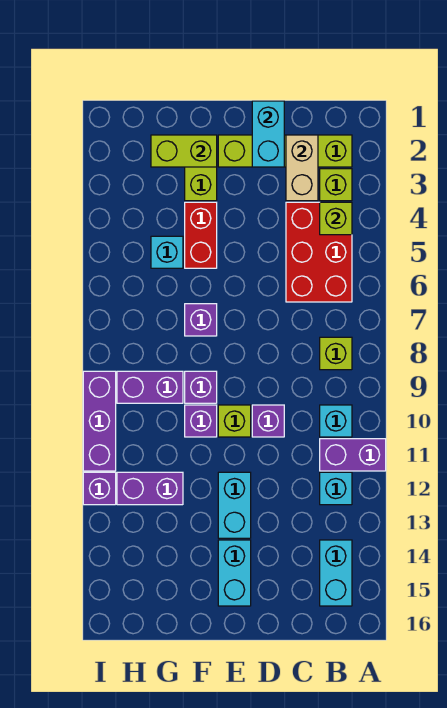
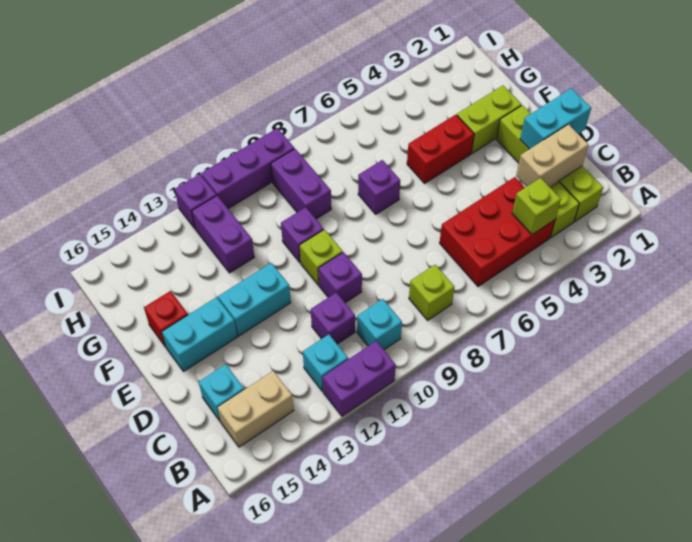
purple brick A11:B11 level 1 -> purple brick A11:A12 level 1
cyan brick B14:B15 level 1 -> tan brick B14:B15 level 1
lime brick F2:G2 level 2 -> none
purple brick F9 level 1 -> purple brick C11 level 1
none -> red brick F15 level 1
cyan brick G5 level 1 -> cyan brick C15 level 1

